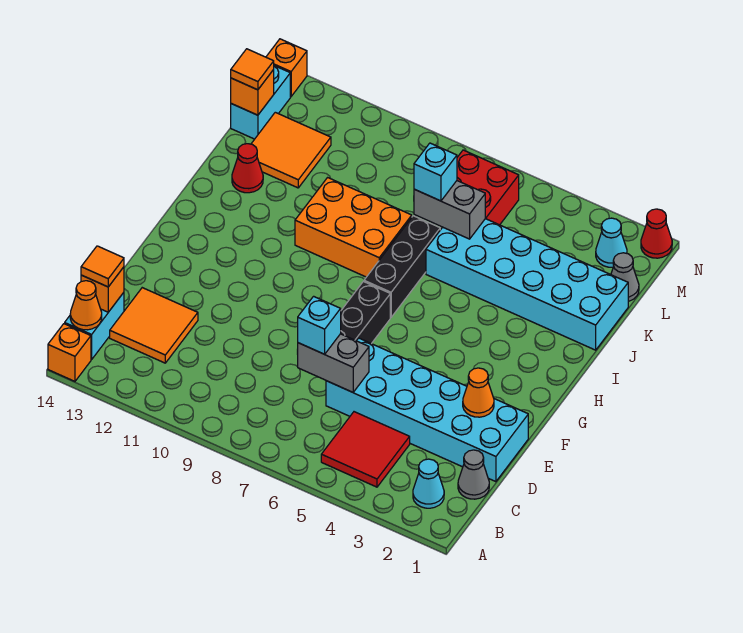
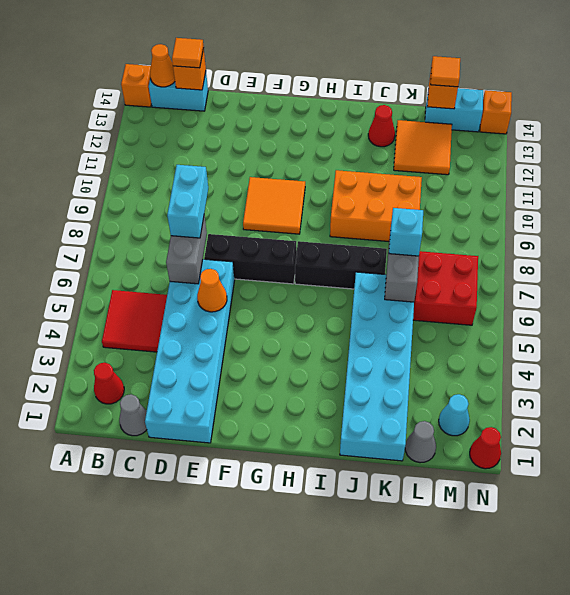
cyan cone B2 level 1 -> red cone B2 level 1
orange tile C12:D13 level 1 -> orange tile F9:G10 level 1
cyan brick D7 level 3 -> cyan brick D7:D8 level 3
orange cone E2 level 2 -> orange cone E5 level 2
orange brick I8:J10 level 1 -> orange brick I9:K10 level 1

